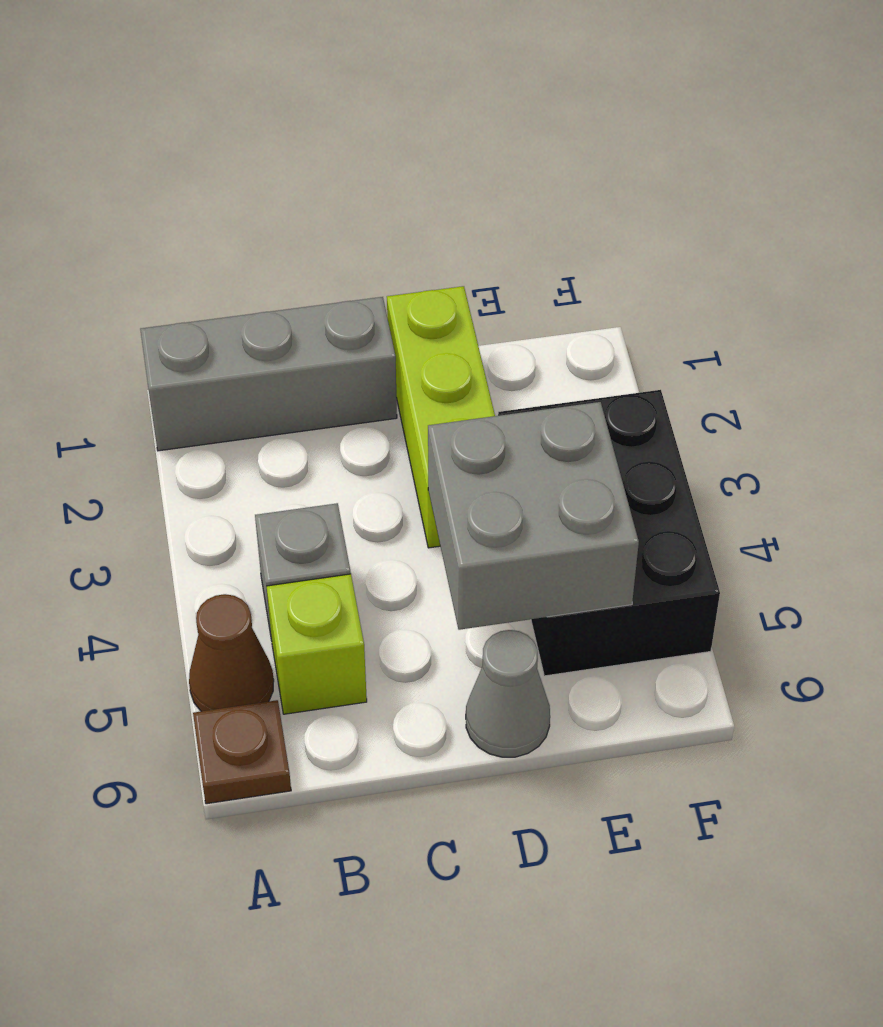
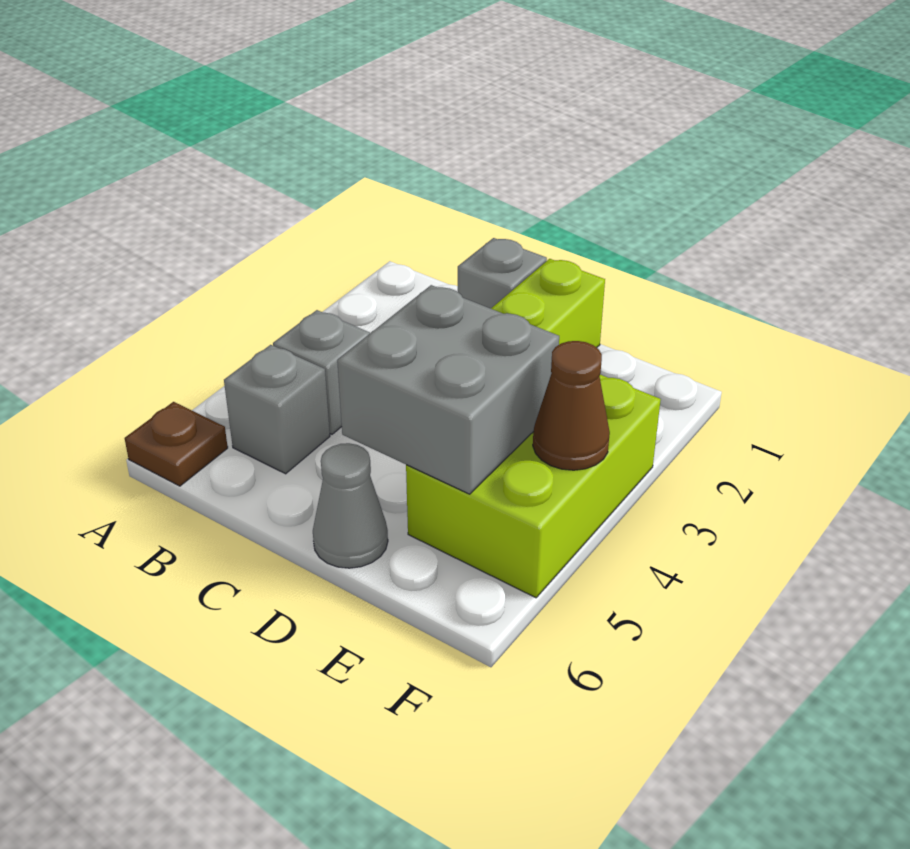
grey brick A1:C1 level 1 -> grey brick C1 level 1
brown cone A5 level 1 -> brown cone F4 level 2
lime brick B5 level 1 -> grey brick B5 level 1
black brick E3:F5 level 1 -> lime brick E3:F5 level 1

